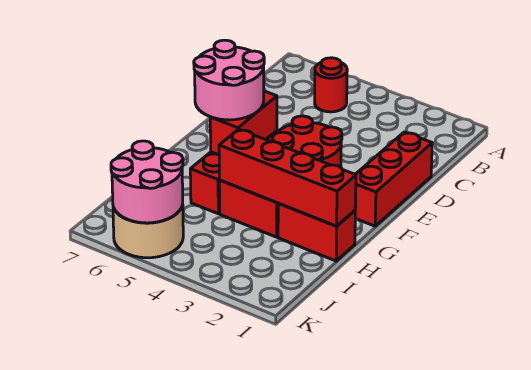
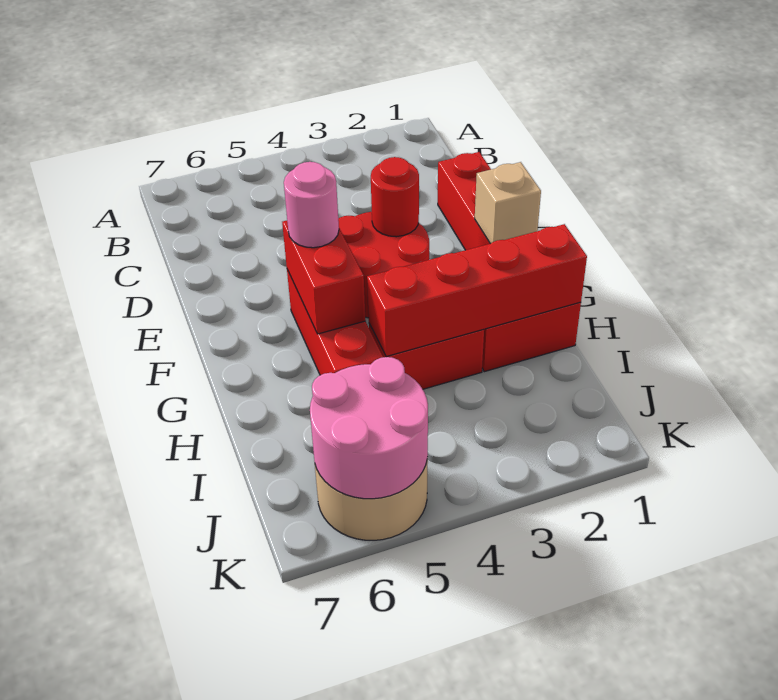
red round brick B5 level 1 -> red round brick E3 level 2
none -> tan brick F1 level 2
pink round brick F5:G6 level 3 -> pink round brick F5 level 3

